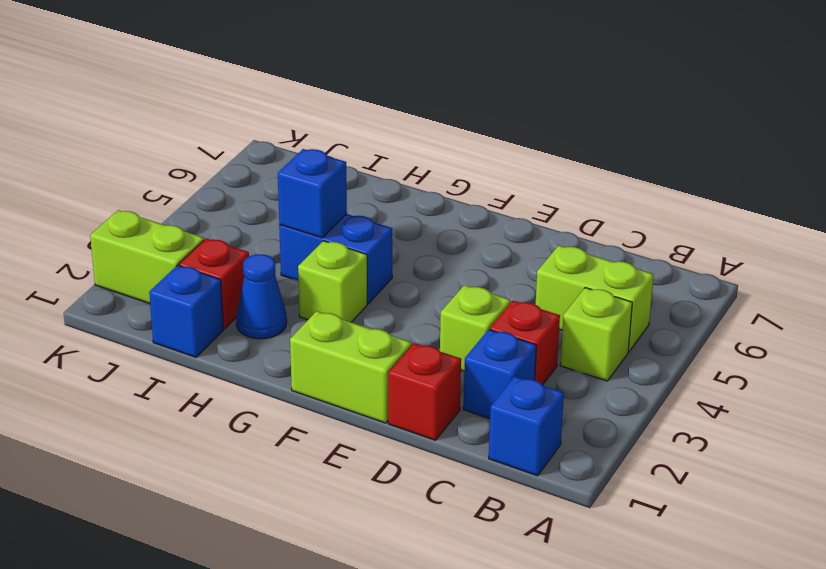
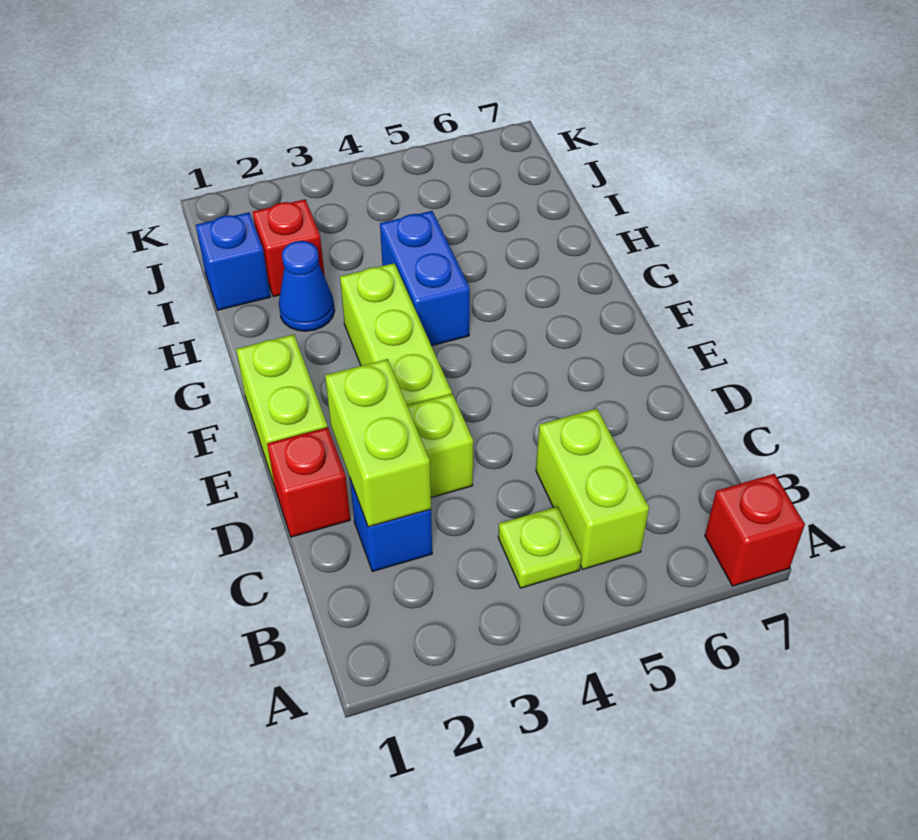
blue brick B1 level 1 -> none
lime brick B4 level 1 -> lime plate B4 level 1
red brick C3 level 1 -> red brick A7 level 1
lime brick G3 level 1 -> lime brick E3:G3 level 1
blue brick H4 level 2 -> none
lime brick J2:K2 level 1 -> lime brick C2:D2 level 2

